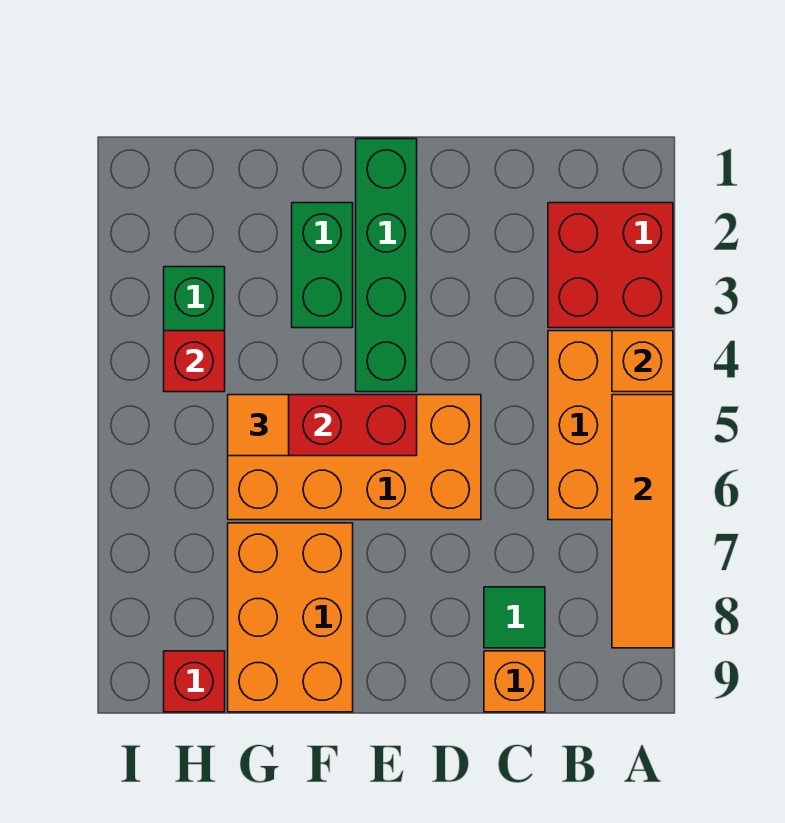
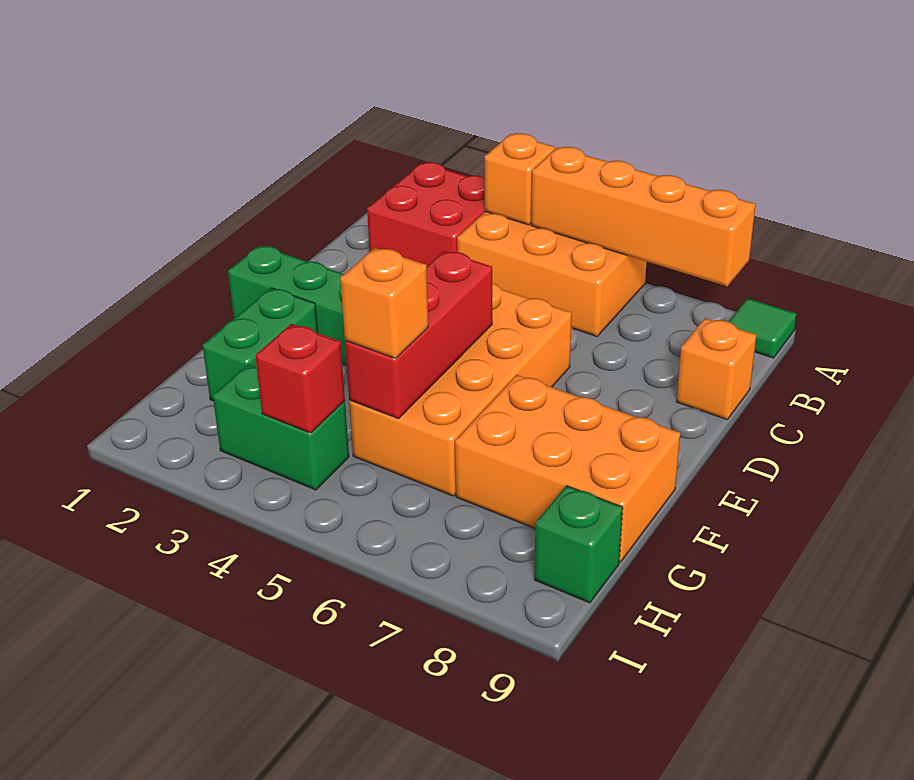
orange tile A5:A8 level 2 -> orange brick A5:A8 level 2
green tile C8 level 1 -> green tile A9 level 1
green brick F2:F3 level 1 -> green brick F2:G2 level 1
orange tile G5 level 3 -> orange brick G5 level 3
red brick H9 level 1 -> green brick H9 level 1

